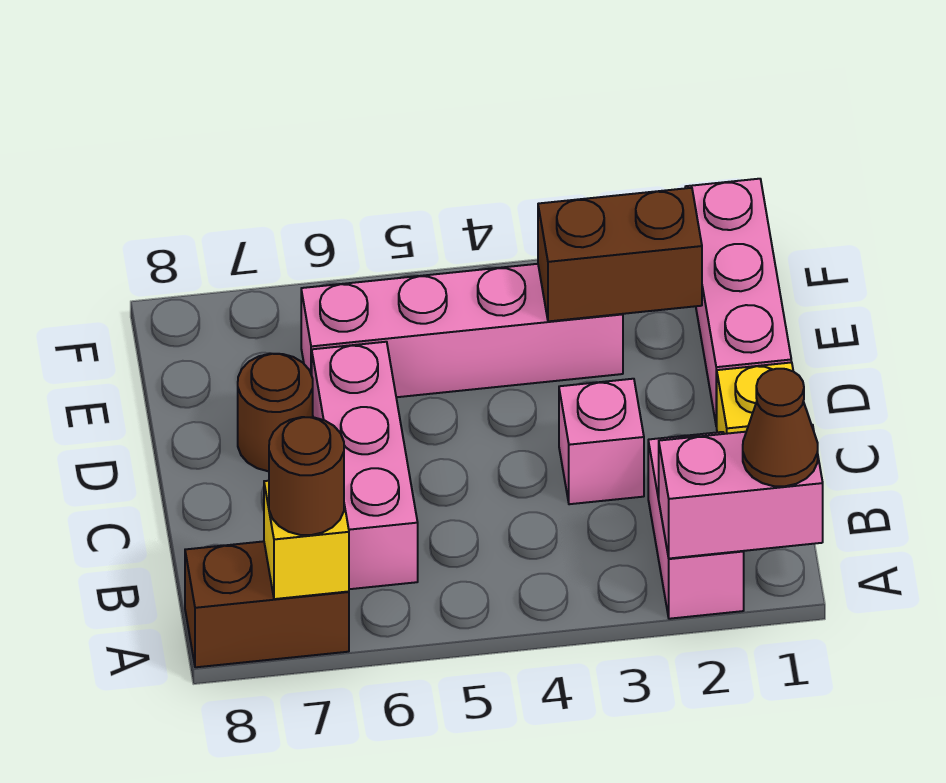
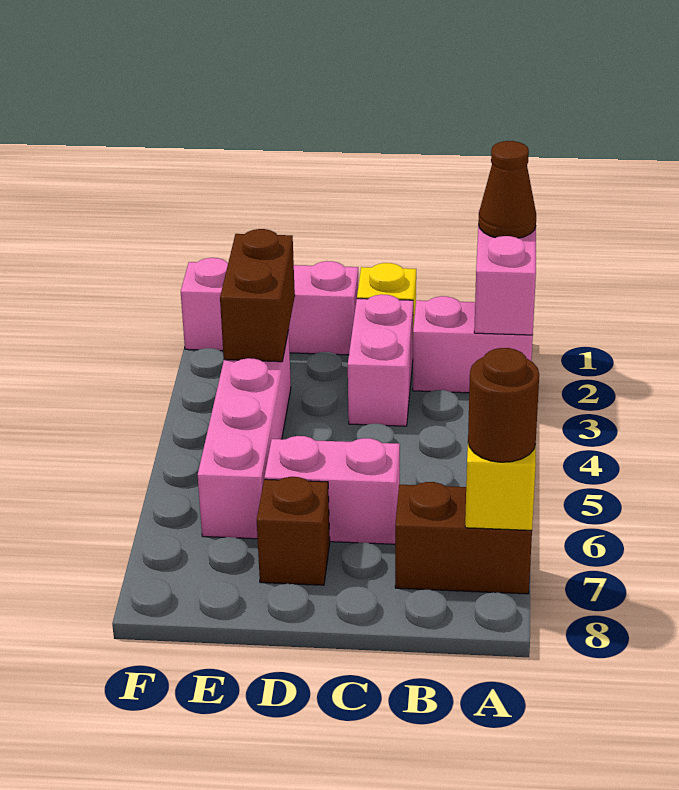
brown brick A7:A8 level 1 -> brown brick A7:B7 level 1
pink brick B6:D6 level 1 -> pink brick C6:D6 level 1
pink brick C3 level 1 -> pink brick C2:C3 level 1
brown round brick D7 level 1 -> brown brick D7 level 1

